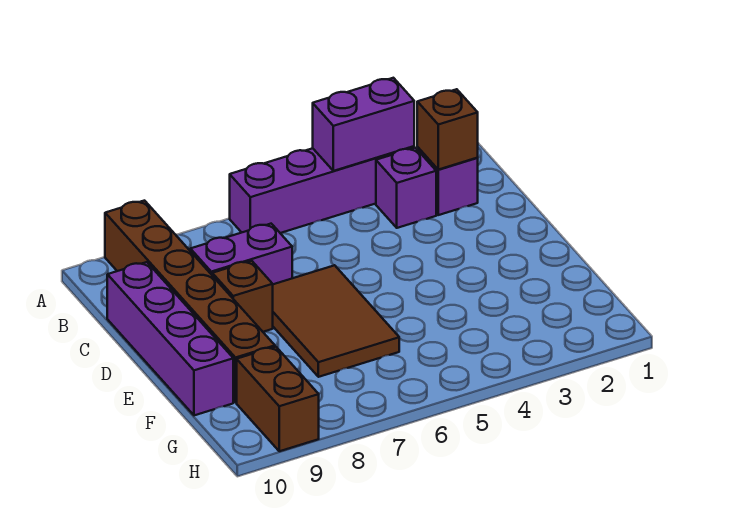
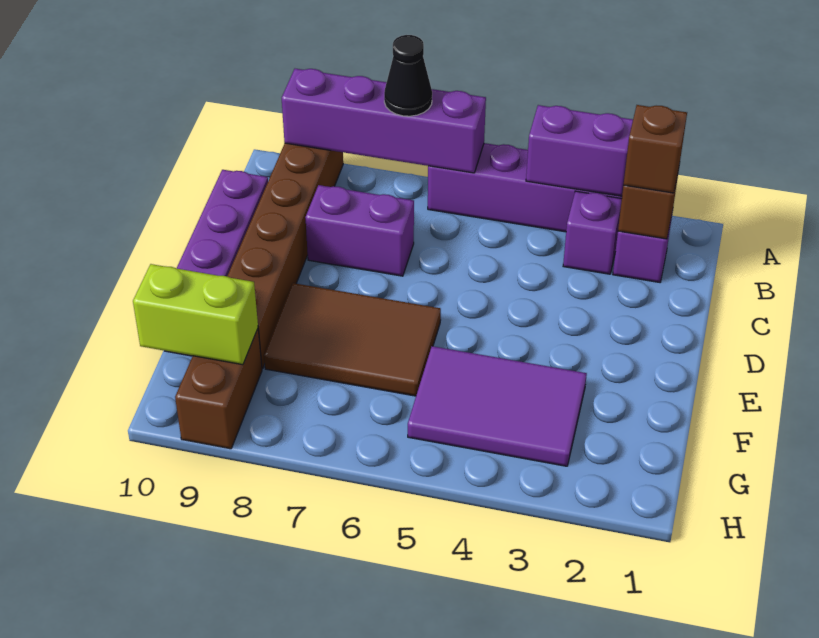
none -> purple brick A6:A9 level 2
none -> black cone A7 level 3
brown tile D6:F7 level 1 -> brown tile E6:F8 level 1
brown brick D8 level 1 -> brown brick B2 level 3
none -> purple tile F3:G5 level 1
none -> lime brick G9:G10 level 2

